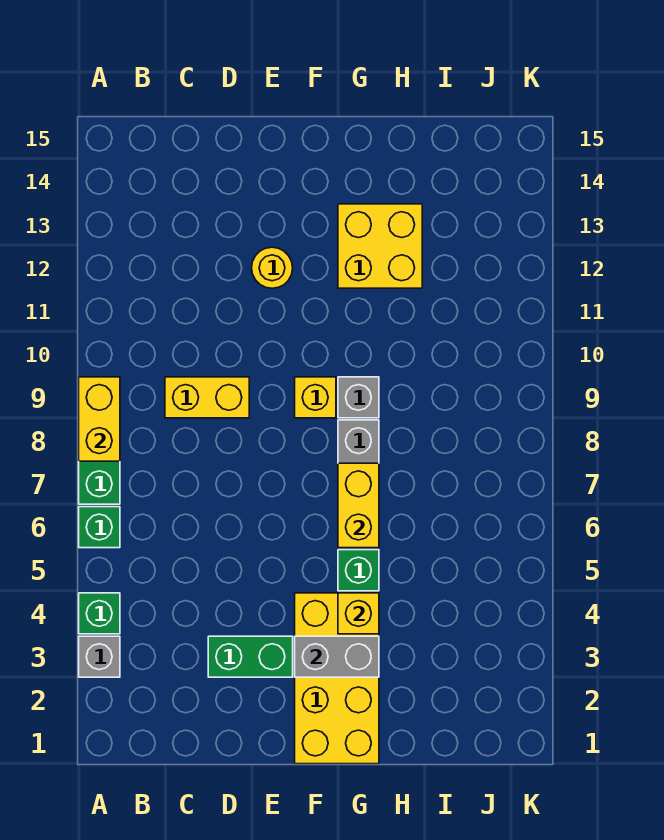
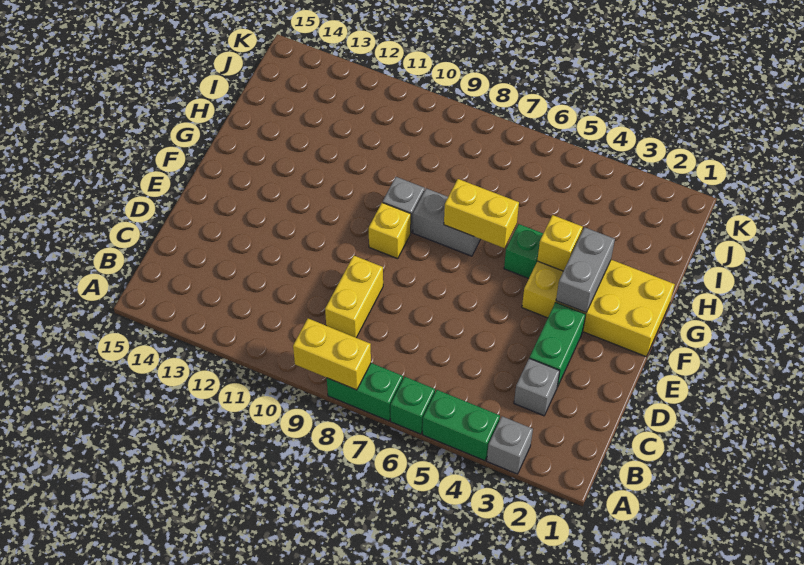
green brick A4 level 1 -> green brick A4:A5 level 1
none -> grey brick C3 level 1
yellow round brick E12 level 1 -> none
yellow brick G12:H13 level 1 -> none

